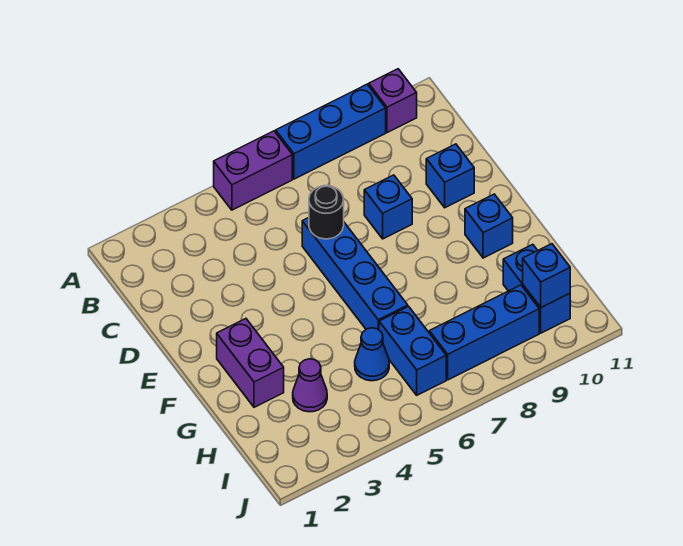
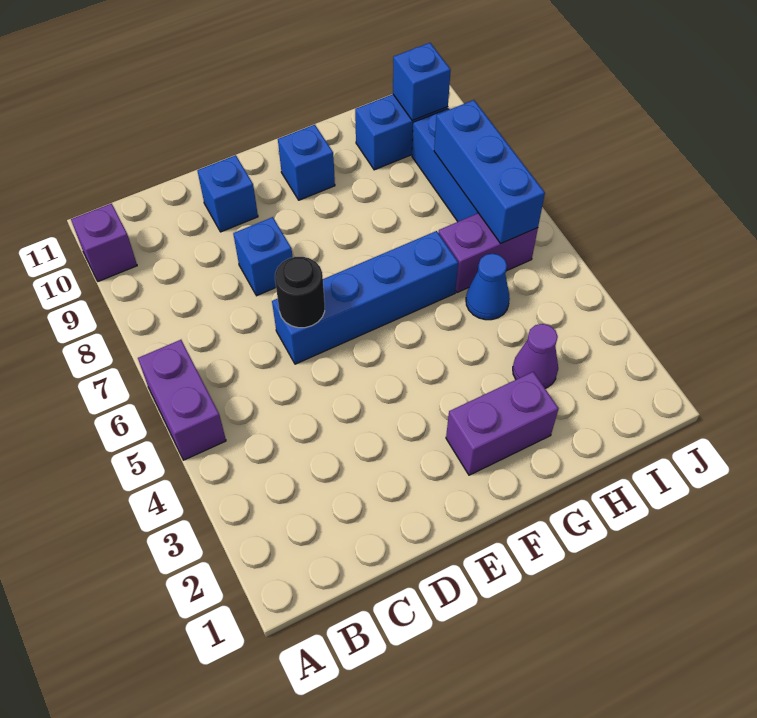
blue brick A7:A9 level 1 -> blue brick I6:I8 level 2
blue brick H6:I6 level 1 -> purple brick H6:I6 level 1

